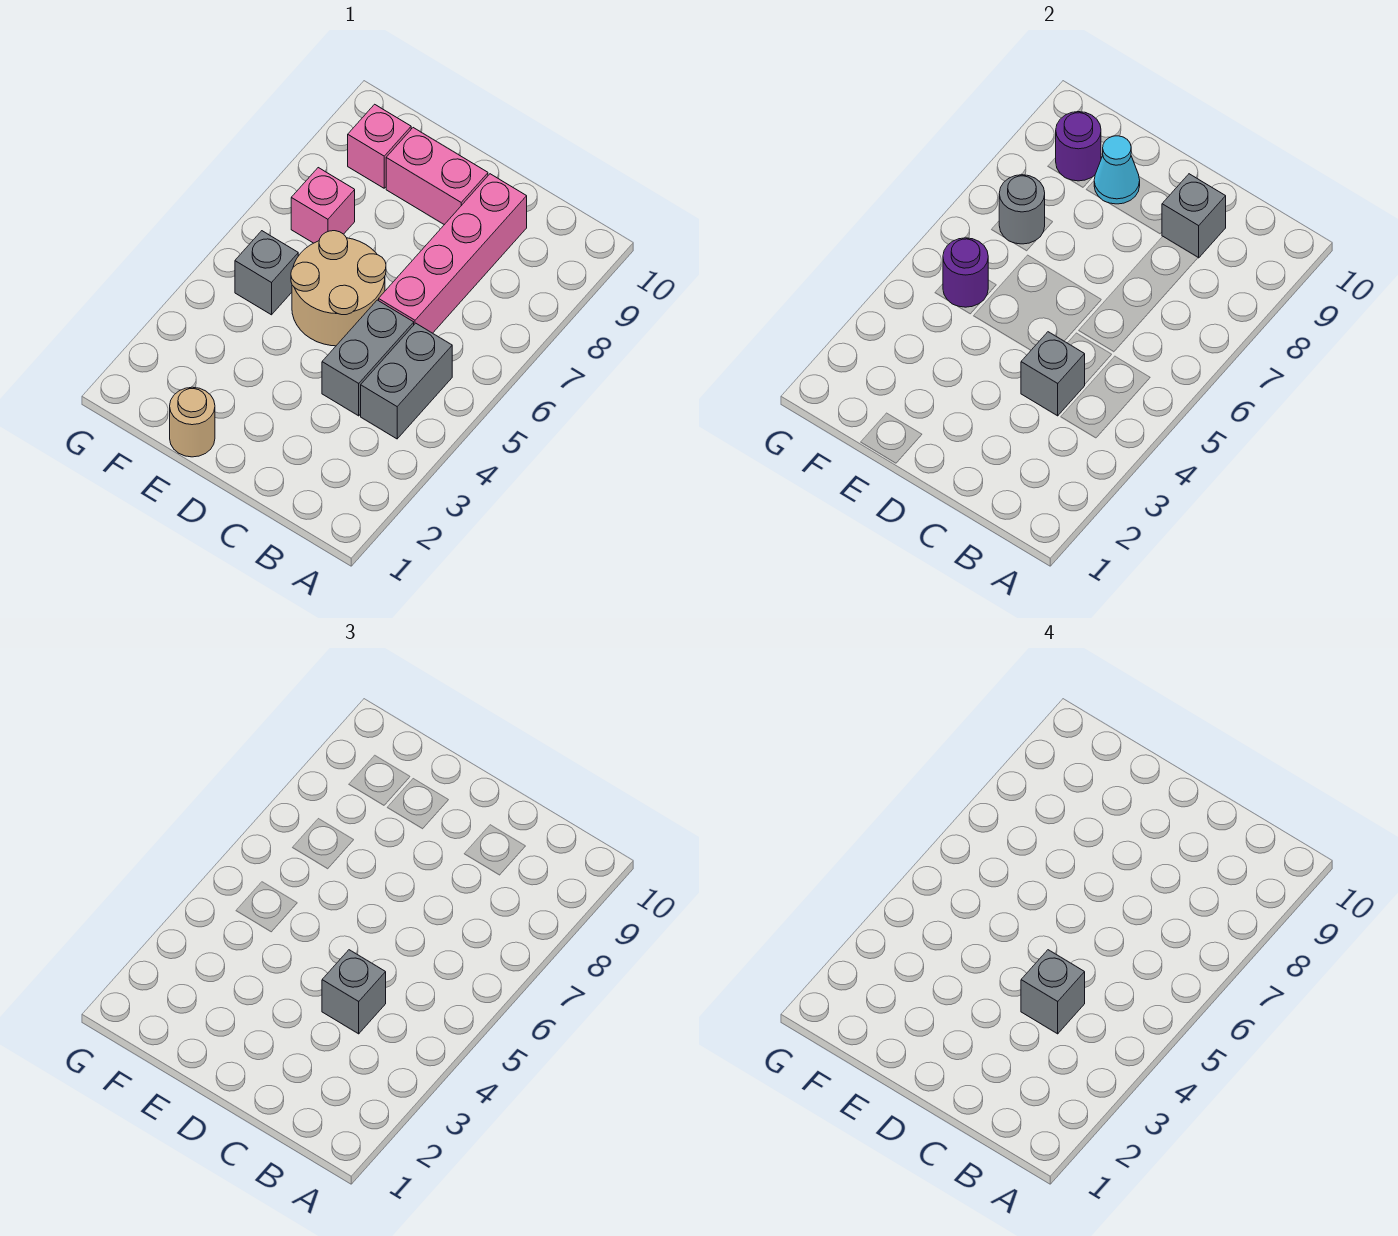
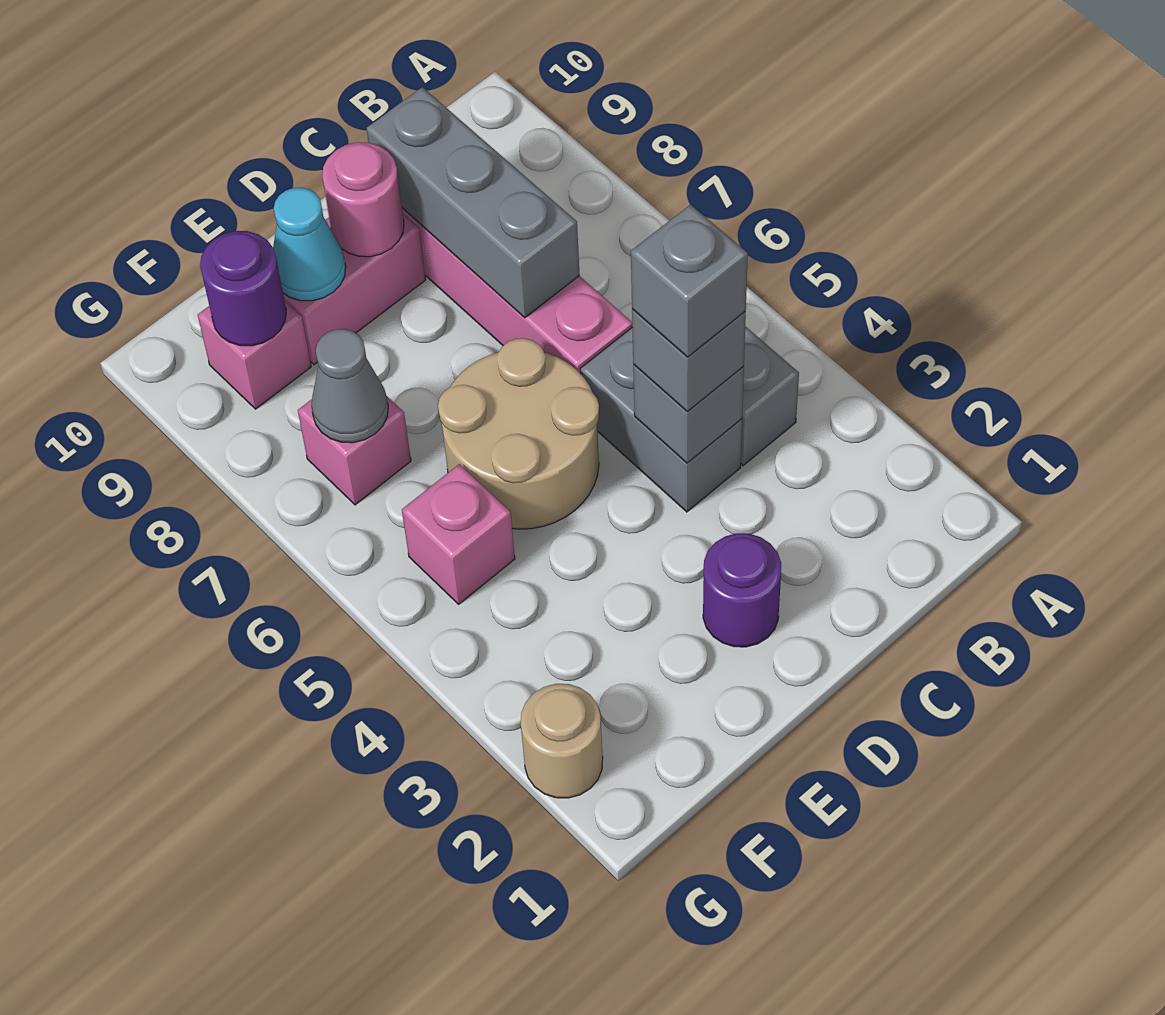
grey brick C9 level 2 -> grey brick C7:C9 level 2
none -> pink round brick D9 level 2
tan round brick E1 level 1 -> tan round brick G2 level 1
grey brick F5 level 1 -> pink brick F5 level 1
purple round brick F5 level 2 -> purple round brick D2 level 1
grey round brick F7 level 2 -> grey cone F7 level 2

